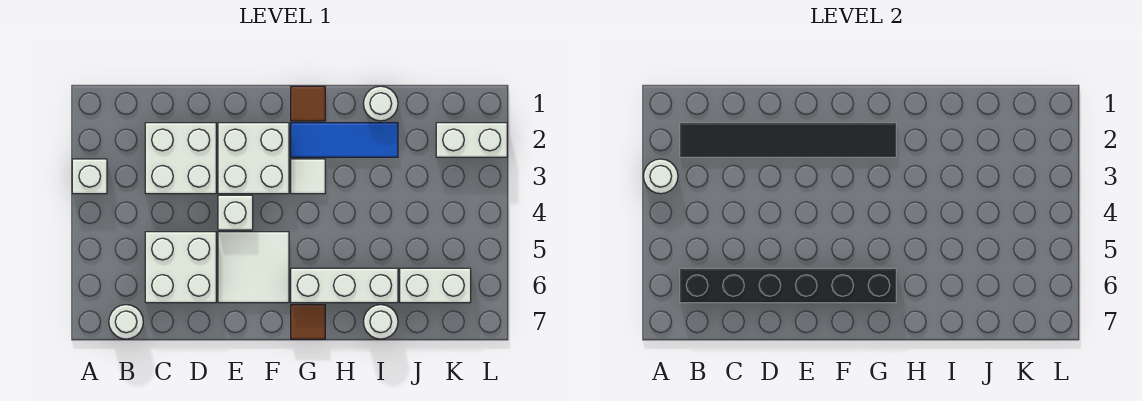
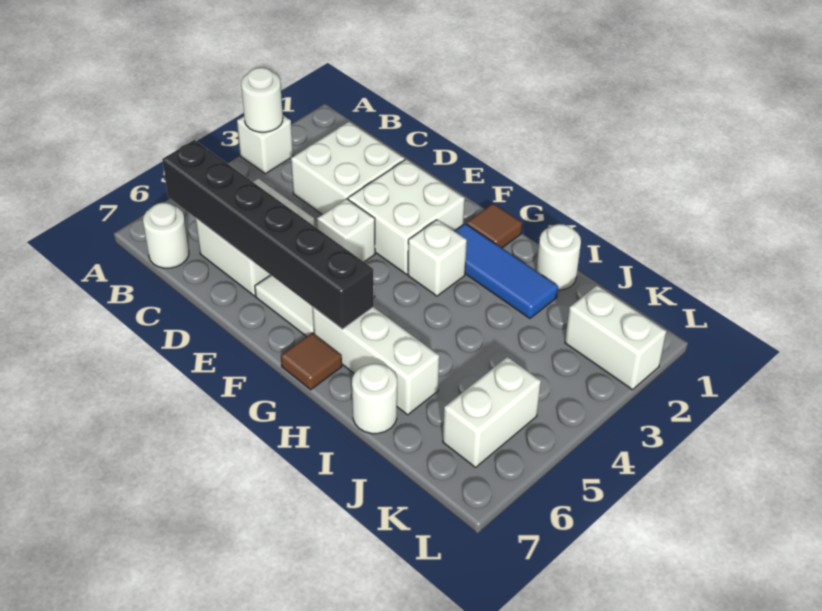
black tile B2:G2 level 2 -> none
white tile G3 level 1 -> white brick G3 level 1
white brick J6:K6 level 1 -> white brick K5:K6 level 1

